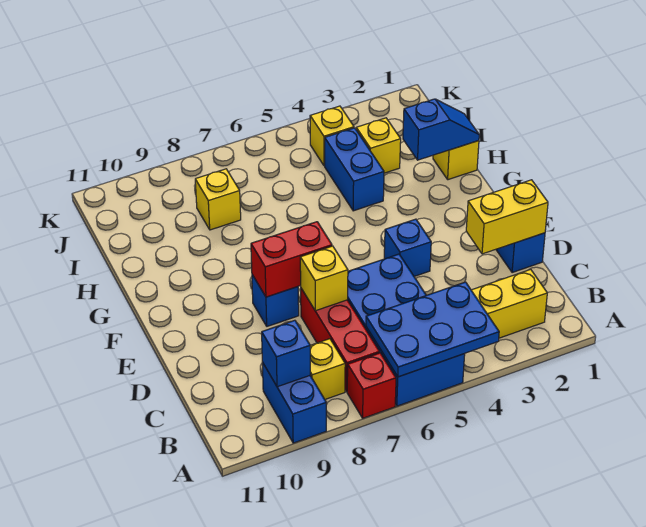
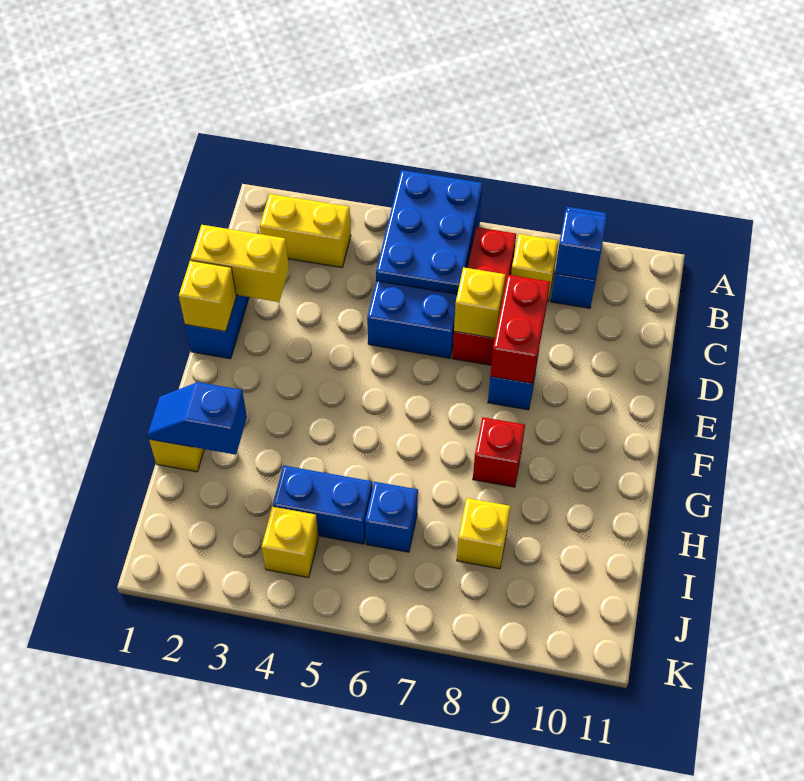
blue plate A4:B6 level 2 -> blue plate A5:C6 level 2
red brick A7 level 1 -> red brick G8 level 1
blue brick E4 level 1 -> blue brick I6 level 1
red brick E7:E8 level 2 -> red brick D8:E8 level 2
blue brick H4:I4 level 1 -> blue brick I4:I5 level 1
yellow brick I3 level 1 -> yellow brick E1 level 2

